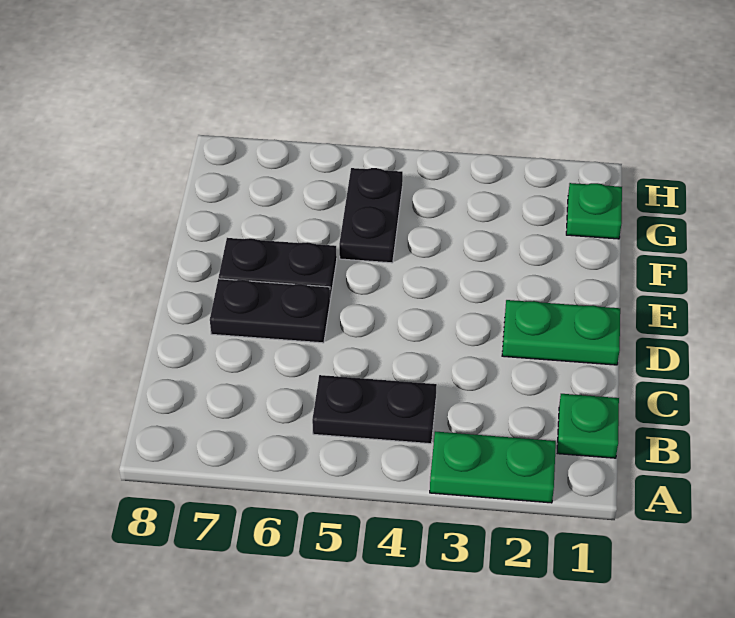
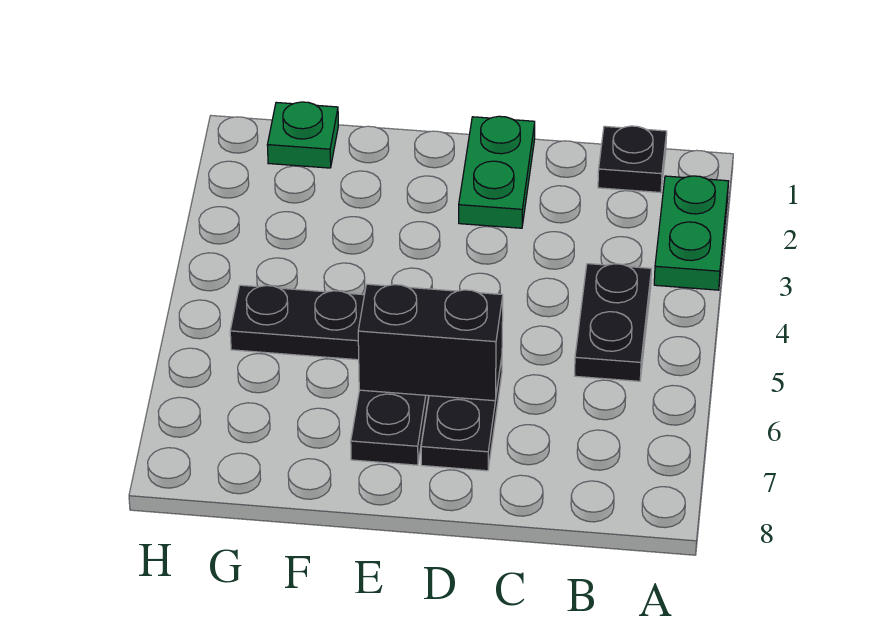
green plate B1 level 1 -> black plate B1 level 1
none -> black brick D6:E6 level 2

